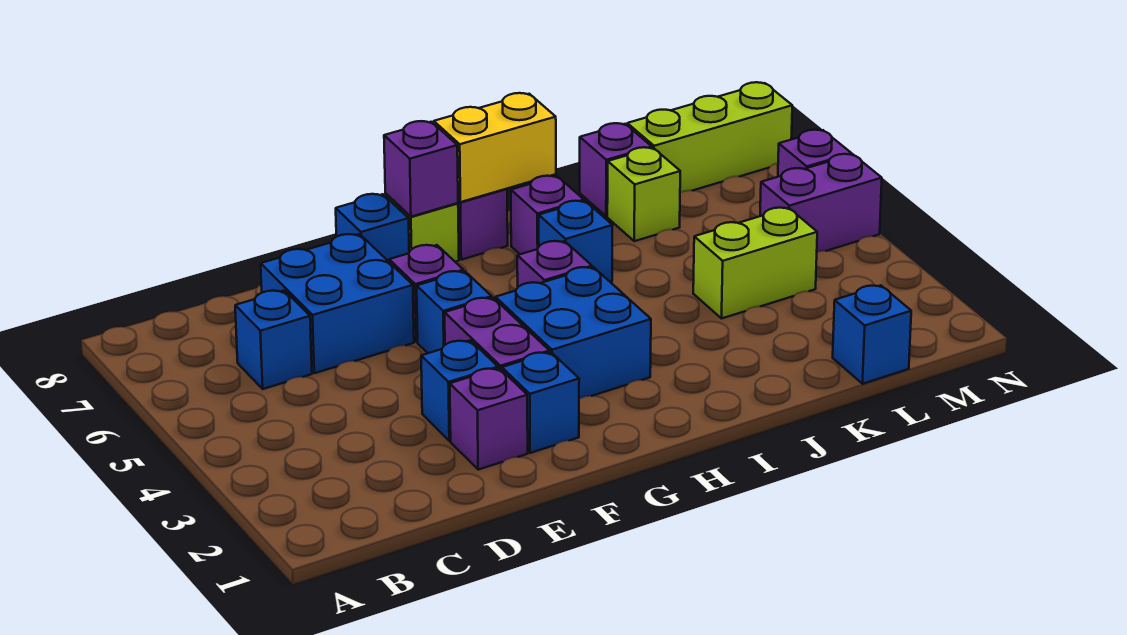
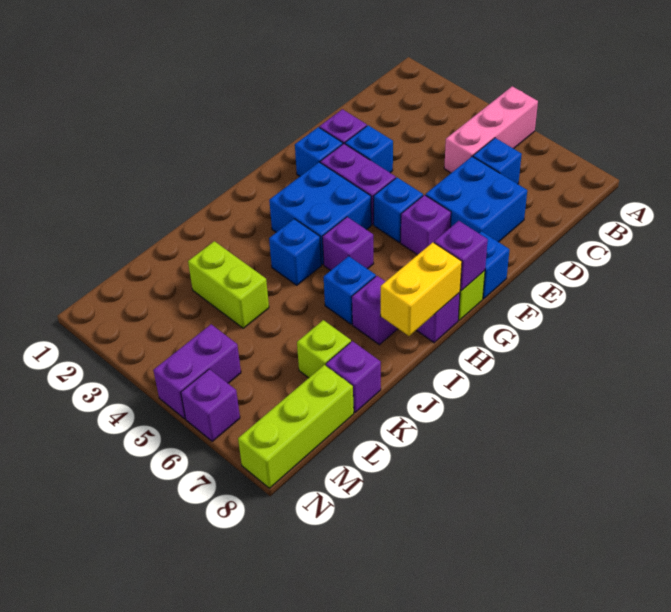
none -> pink brick A5:C5 level 1
lime brick K4:L4 level 1 -> lime brick K3:K4 level 1
blue brick L1 level 1 -> blue brick I4 level 1

